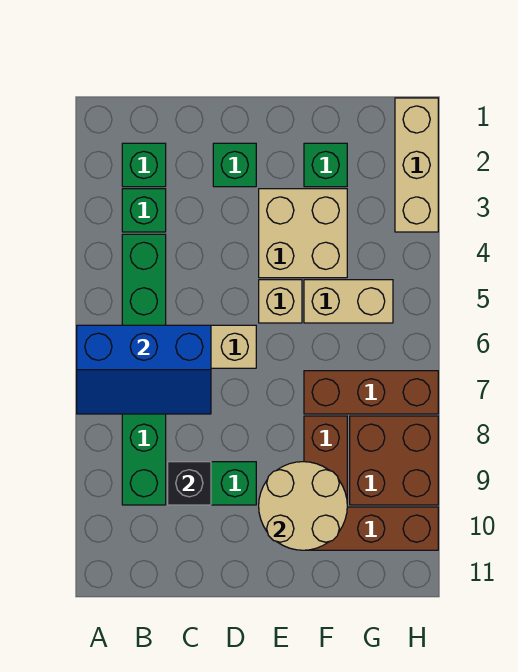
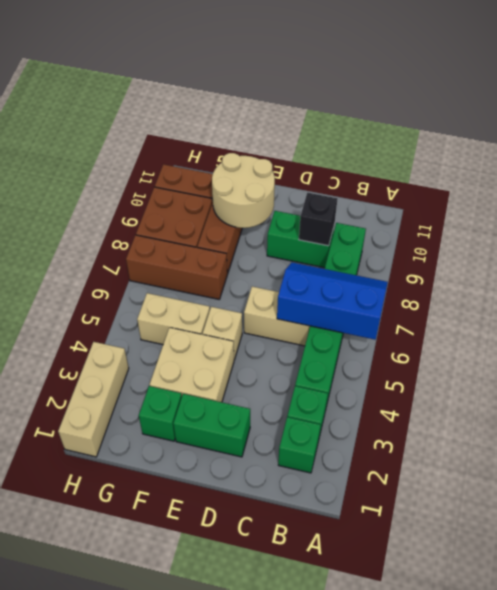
green brick D2 level 1 -> green brick D2:E2 level 1

